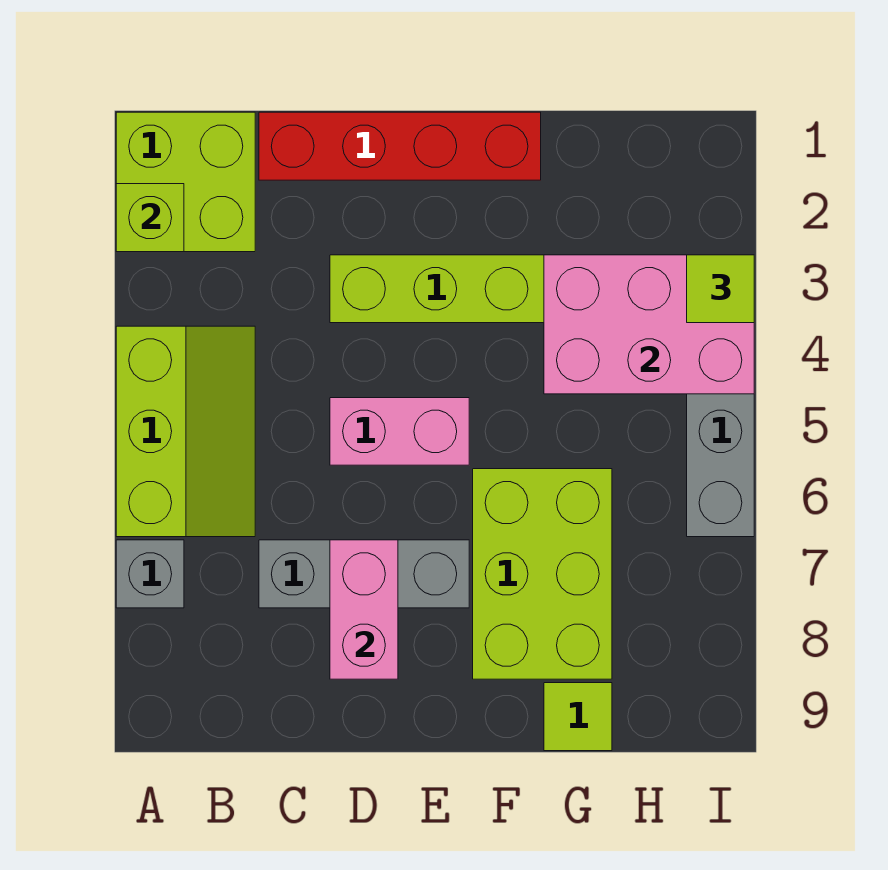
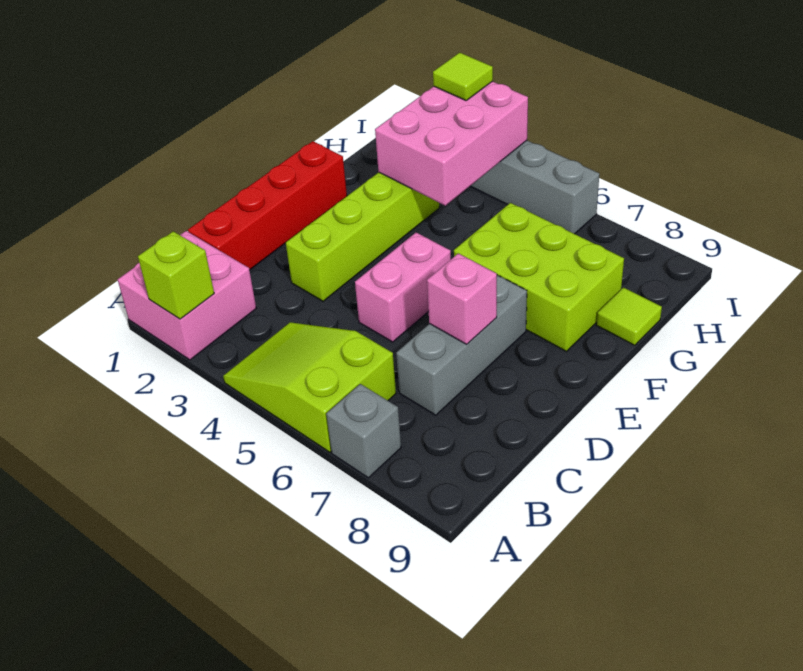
lime brick A1:B2 level 1 -> pink brick A1:B2 level 1
lime slope A4:B6 level 1 top A -> lime slope A4:B6 level 1 top 6
pink brick D7:D8 level 2 -> pink brick D7 level 2

